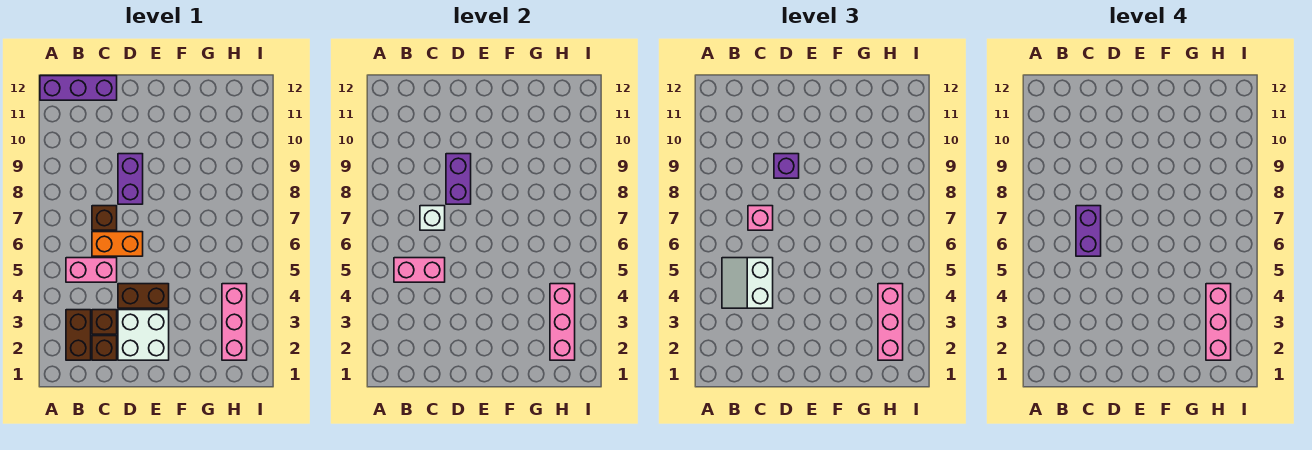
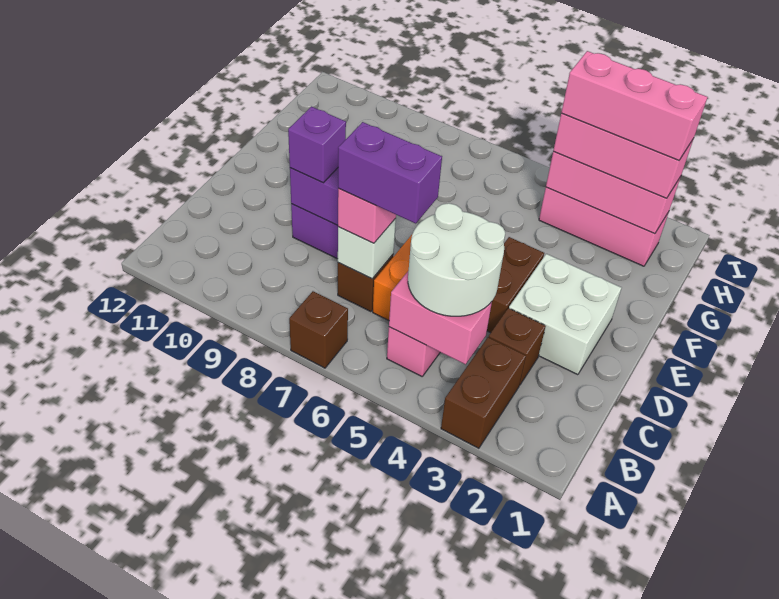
purple brick A12:C12 level 1 -> none
brown brick B2:B3 level 1 -> brown brick A3:B3 level 1
white slope B4:C5 level 3 top C -> white round brick B4:C5 level 3
pink brick B5:C5 level 2 -> pink brick B4:B5 level 2
brown brick C2 level 1 -> brown brick A7 level 1

